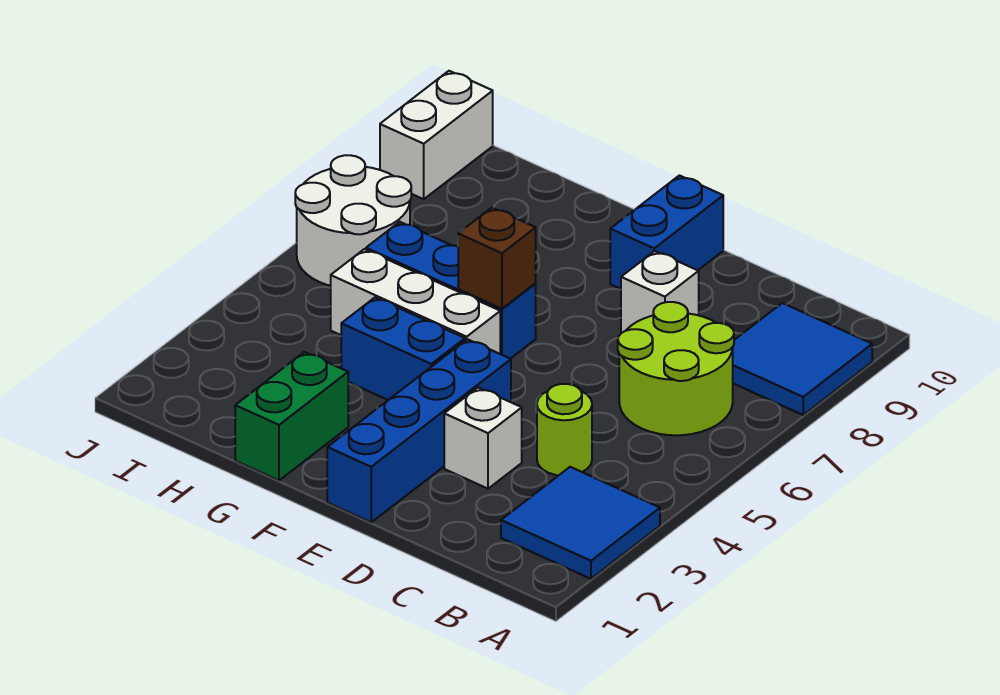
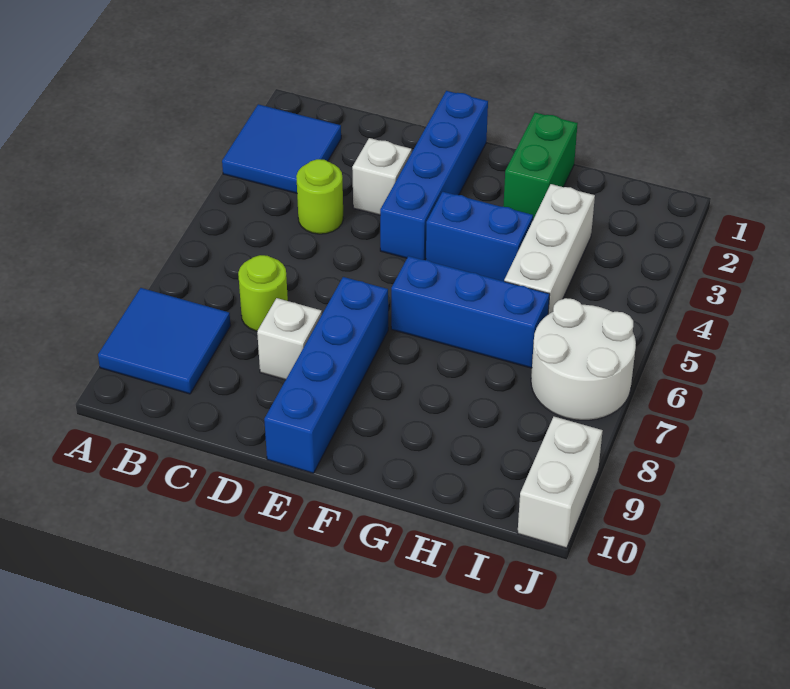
lime round brick B6:C7 level 1 -> lime round brick C7 level 1
blue brick E9:E10 level 1 -> blue brick E7:E10 level 1
white brick F5:H5 level 1 -> white brick H3:H5 level 1
brown brick F6 level 2 -> none

